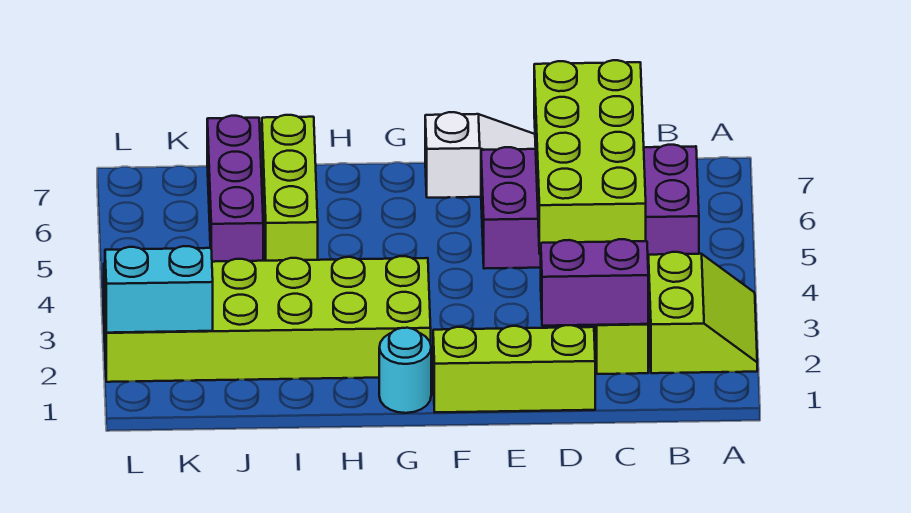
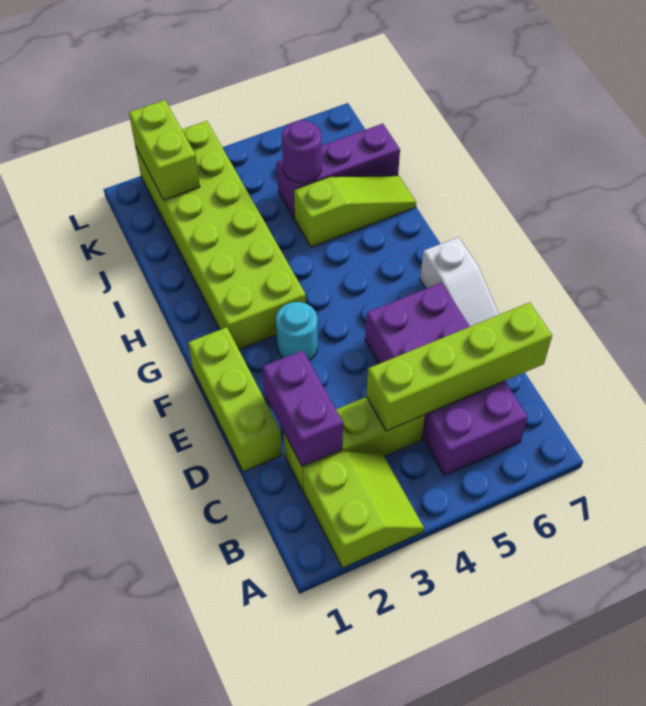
lime slope A2:B3 level 1 top B -> lime slope A2:B3 level 1 top 2
lime brick C4:D7 level 2 -> lime brick C4:C7 level 2
cyan round brick G1 level 1 -> cyan round brick F3 level 1
lime brick I5:I7 level 1 -> lime slope I5:I7 level 1 top 5
none -> purple round brick J5 level 2
cyan brick K2:L2 level 2 -> lime brick K2:L2 level 2

